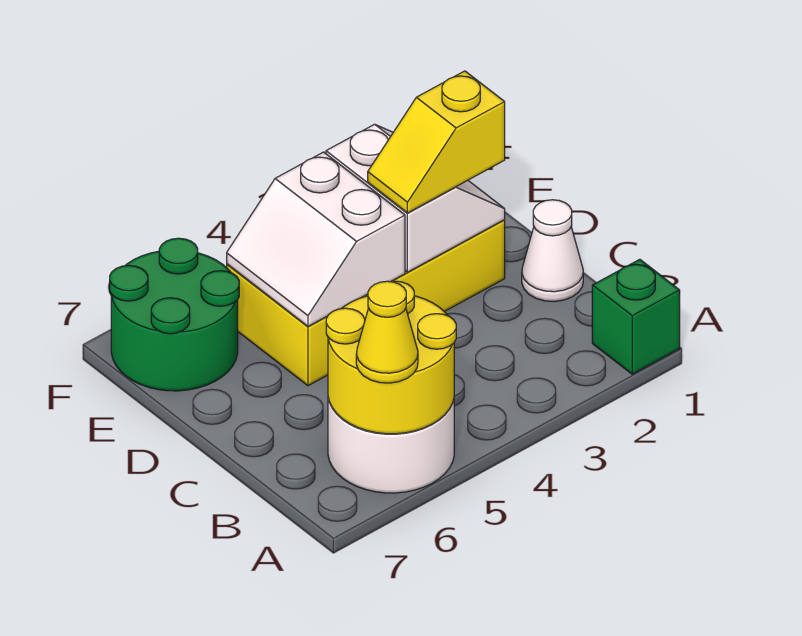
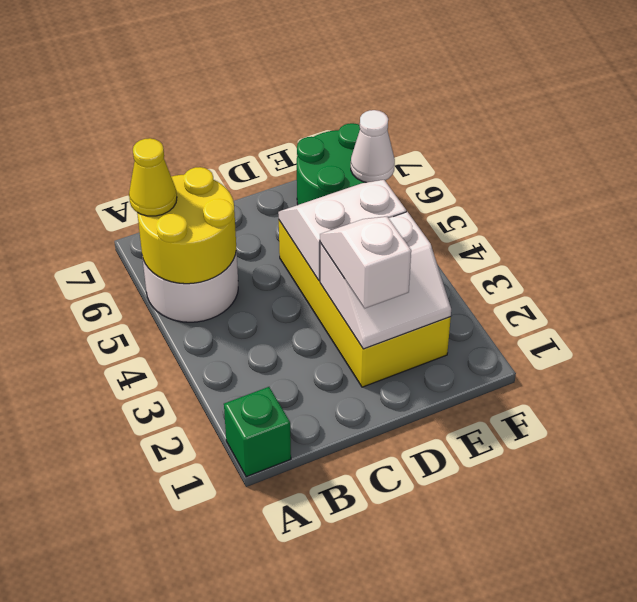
white cone C1 level 1 -> white cone F6 level 2
yellow slope D2:D3 level 3 top 2 -> white slope D2:D3 level 3 top 2

